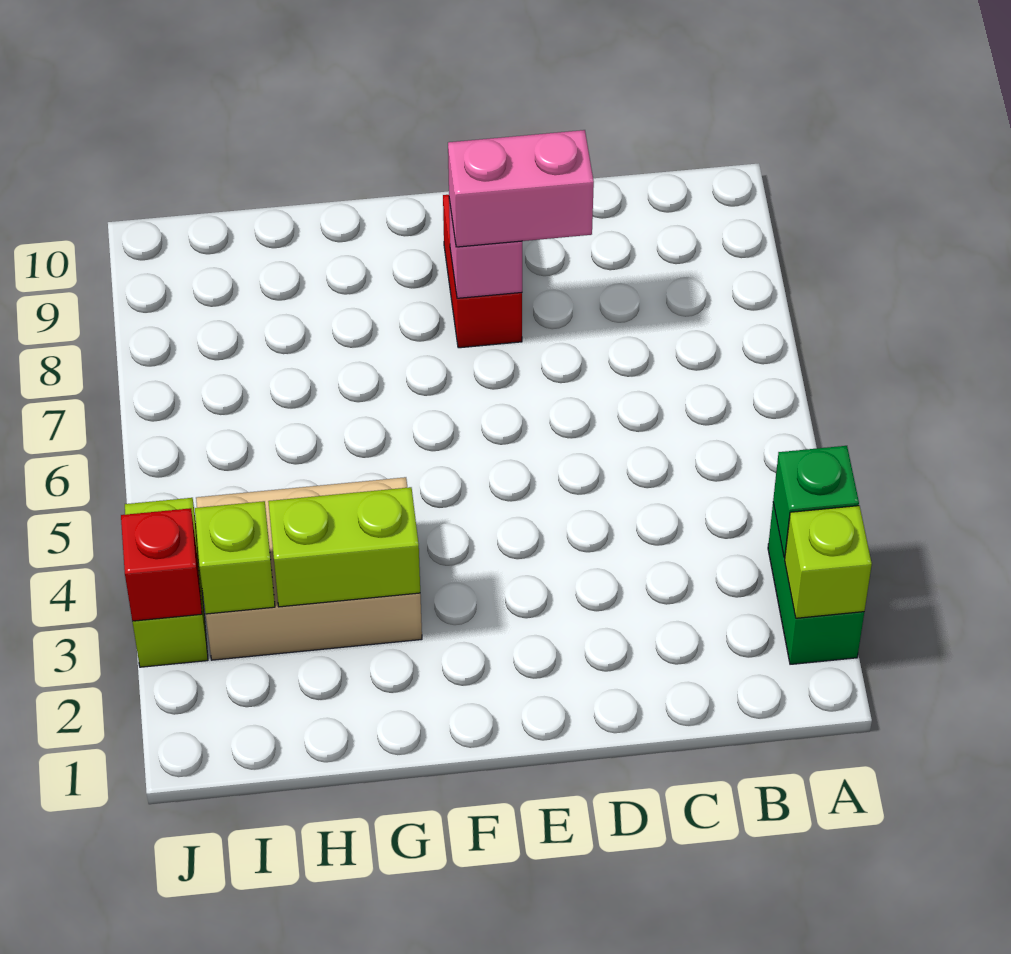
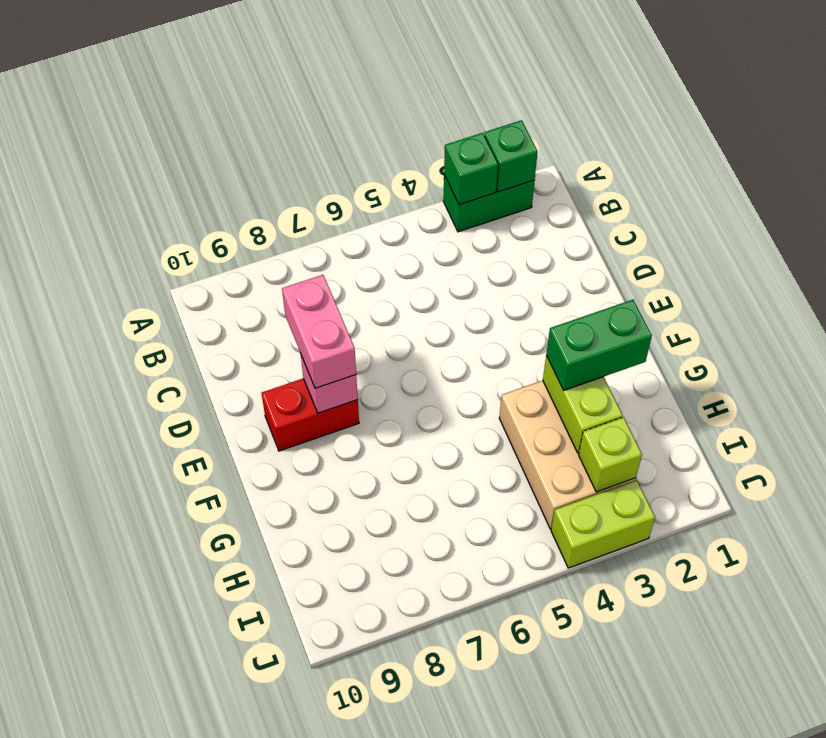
lime brick A2 level 2 -> green brick A2 level 2
none -> green brick G2:G3 level 3
red brick J3 level 2 -> none

